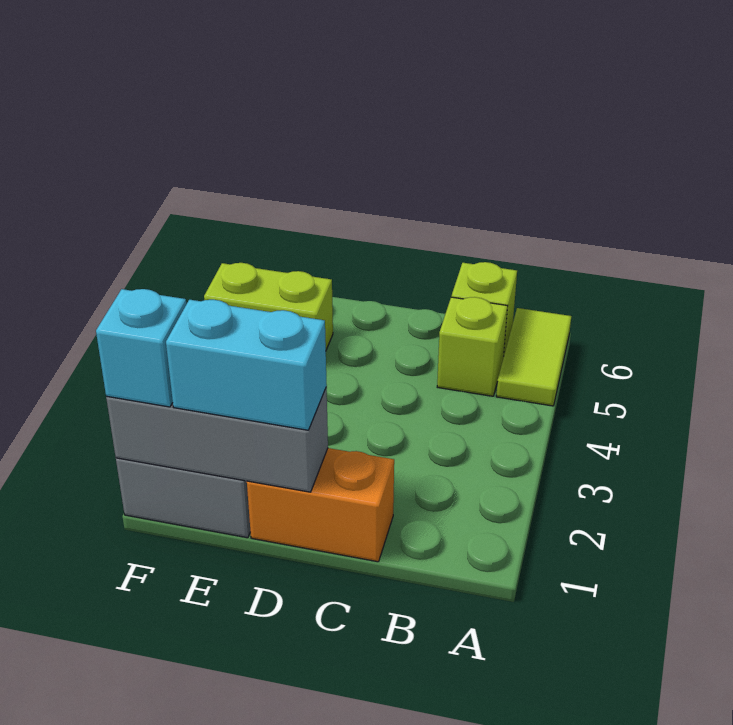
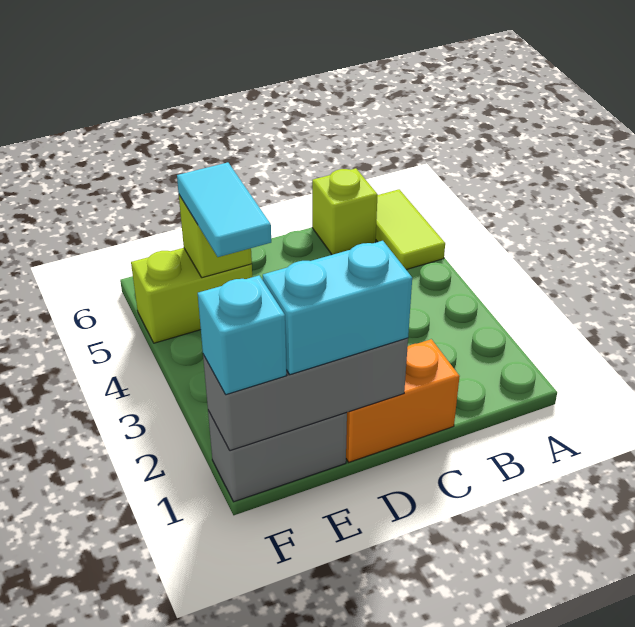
lime brick B5 level 1 -> lime brick E5 level 2
none -> cyan tile E4:E5 level 3

